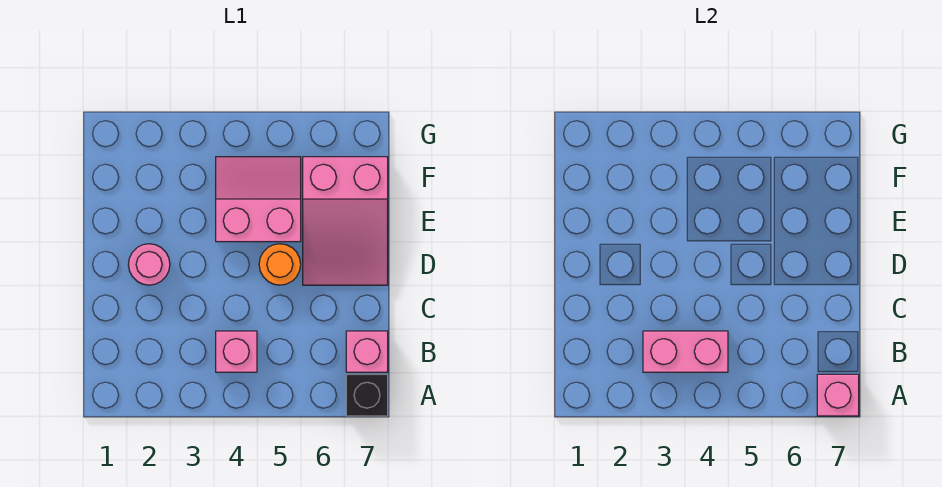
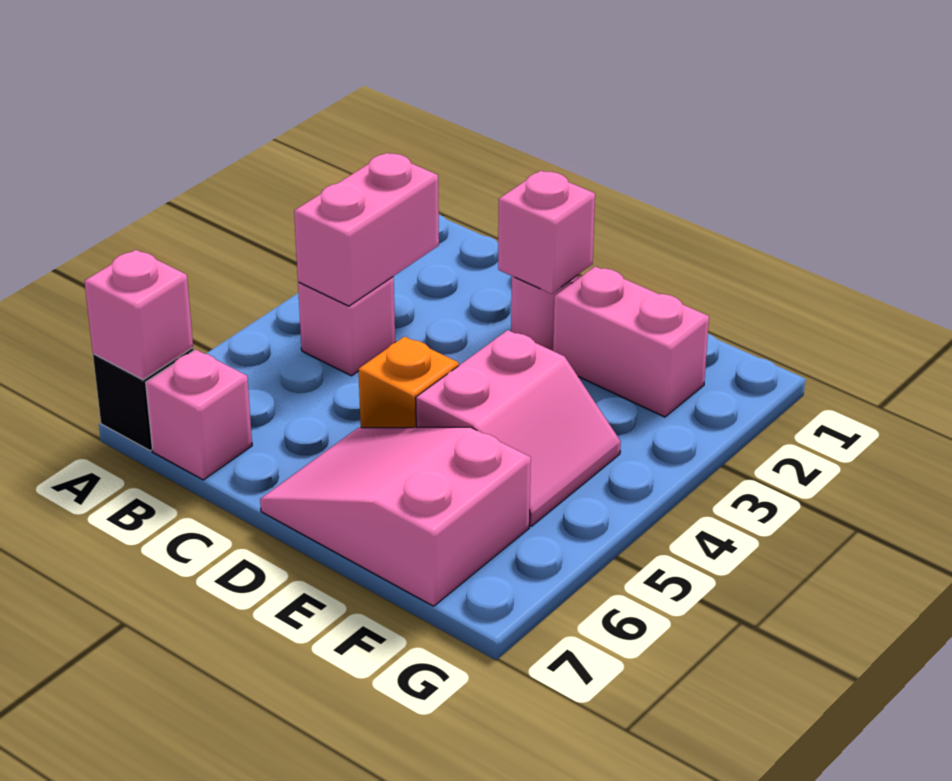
none -> pink brick D2 level 2
orange round brick D5 level 1 -> orange brick D5 level 1
none -> pink brick E2:F2 level 1

